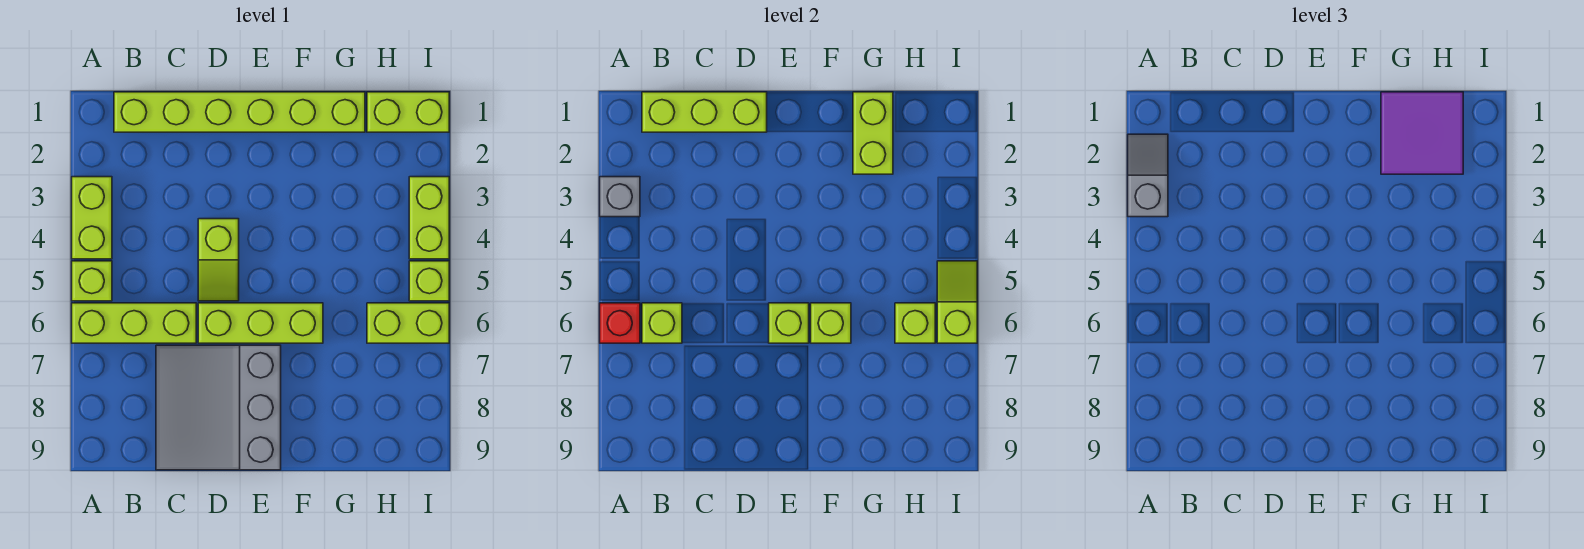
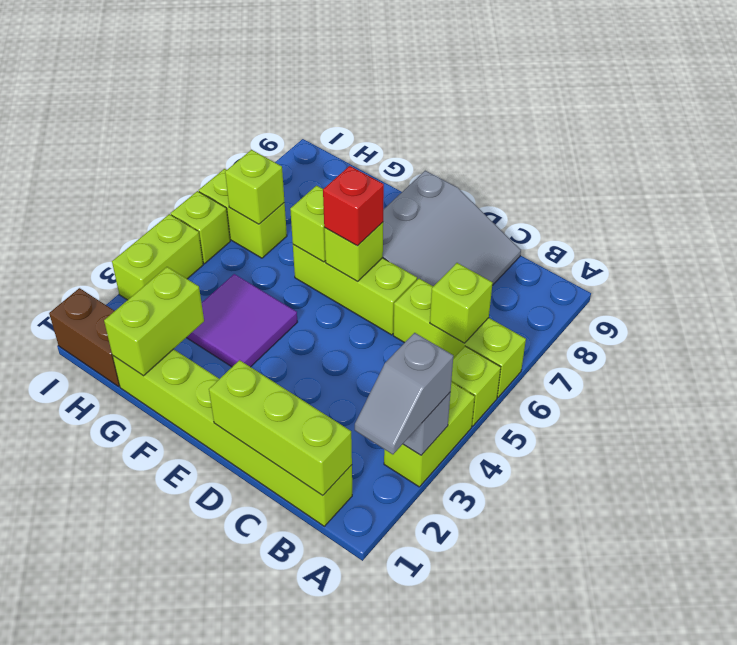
red brick A6 level 2 -> red brick E6 level 3
lime slope D4:D5 level 1 top 4 -> none
purple tile G1:H2 level 3 -> purple tile F3:G4 level 1
lime brick H1:I1 level 1 -> brown brick H1:I1 level 1
lime slope I5:I6 level 2 top 6 -> none

